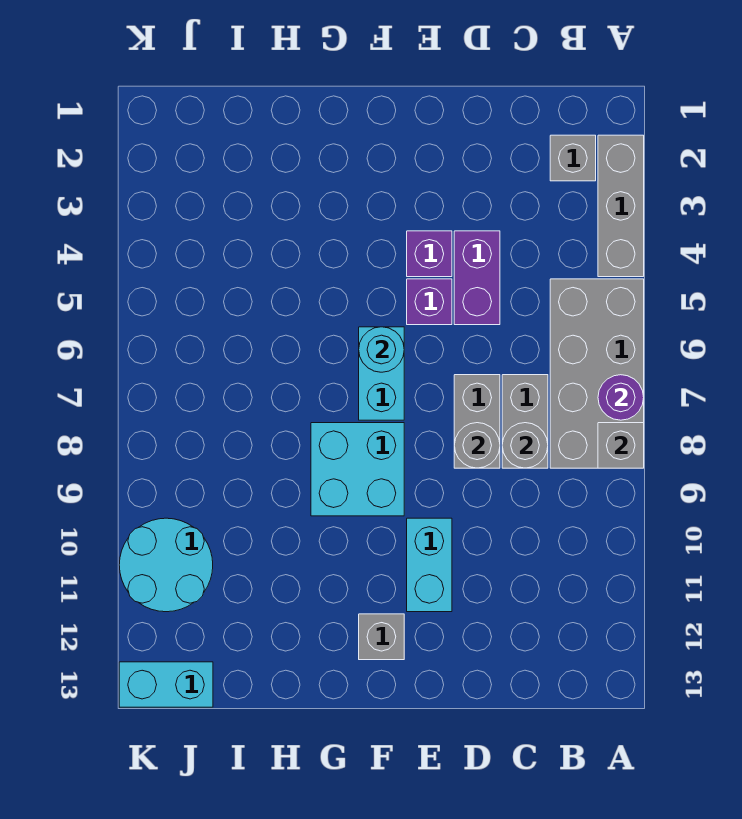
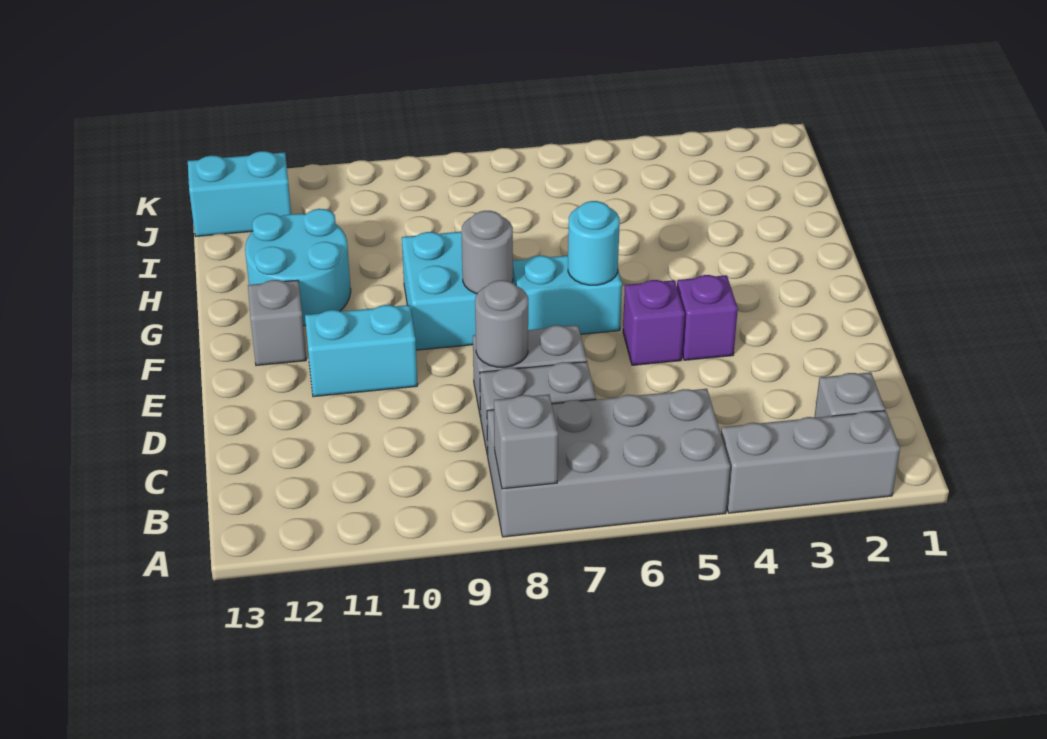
purple round brick A7 level 2 -> none
grey round brick C8 level 2 -> grey round brick F8 level 2
purple brick D4:D5 level 1 -> none
cyan round brick J10:K11 level 1 -> cyan round brick G11:H12 level 1
cyan brick J13:K13 level 1 -> cyan brick J12:J13 level 1

